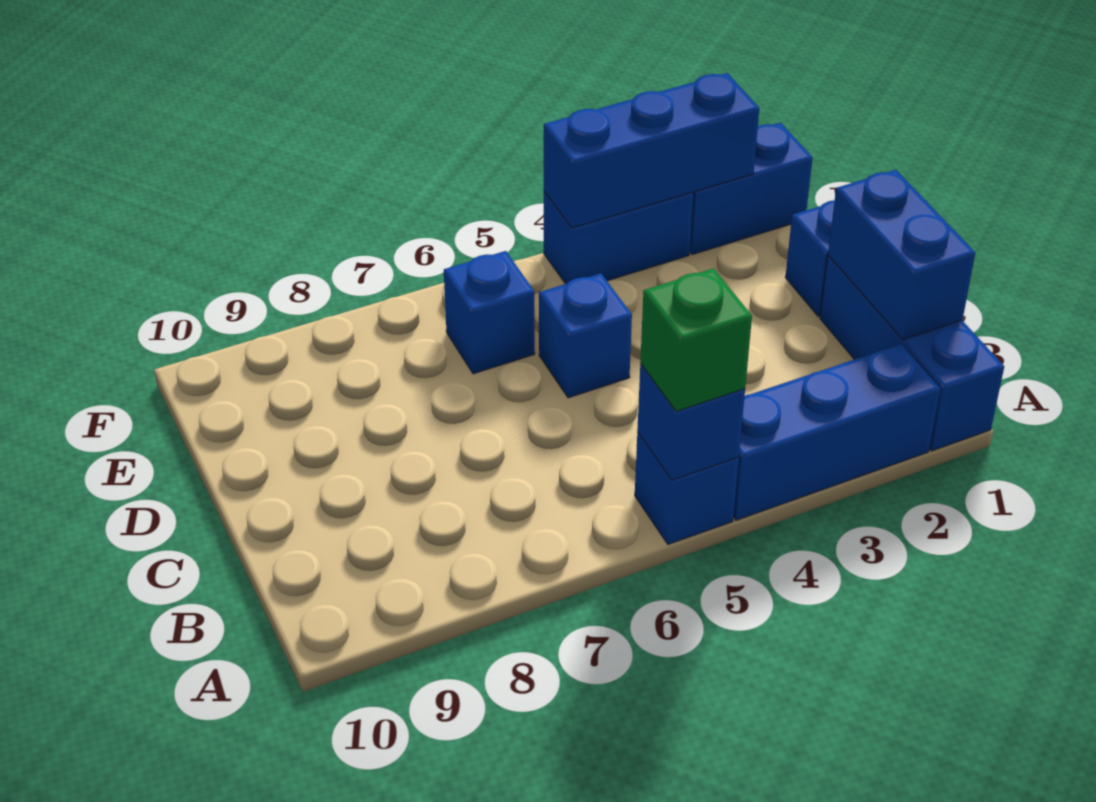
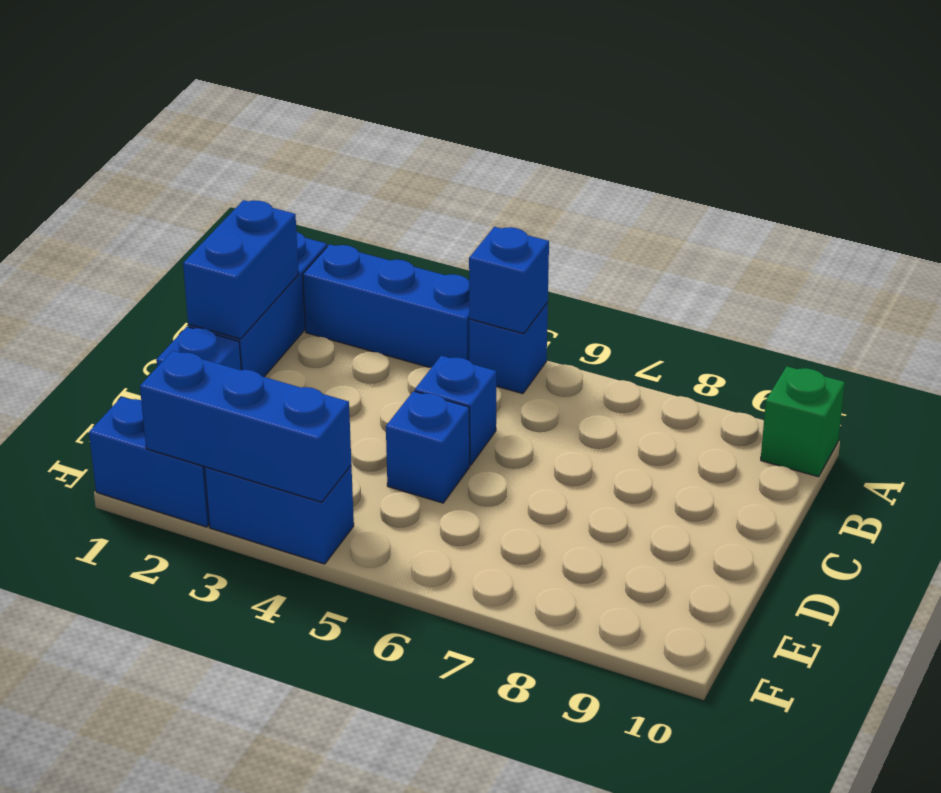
green brick A5 level 3 -> green brick A10 level 1
blue brick E6 level 1 -> blue brick C5 level 1

